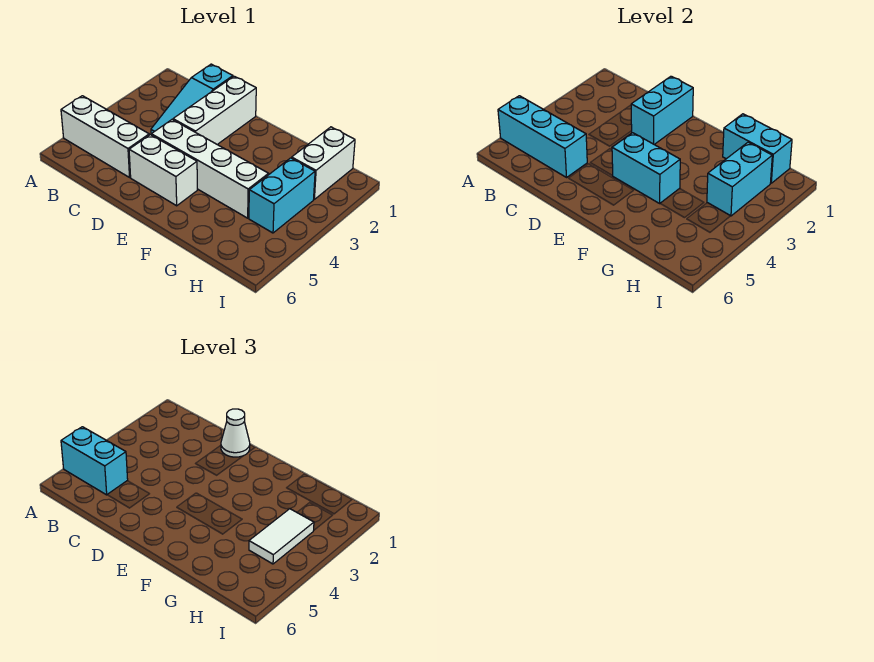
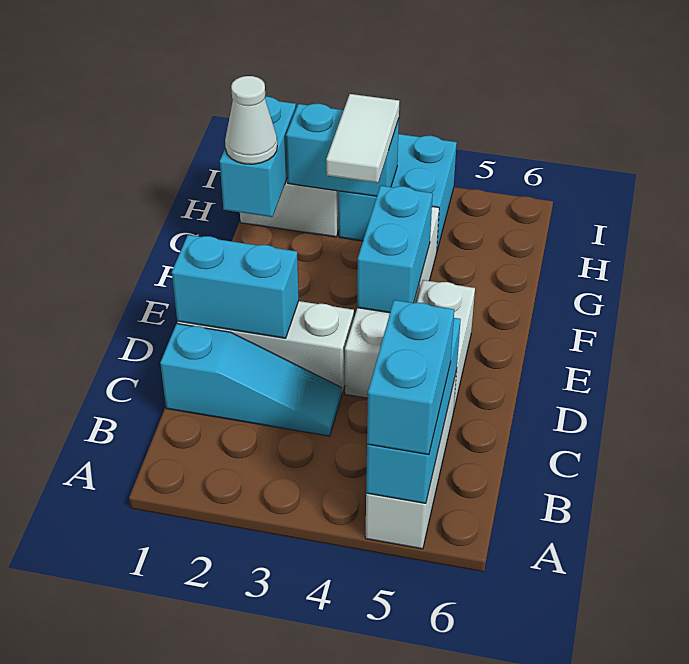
white cone D1 level 3 -> white cone G1 level 3
cyan brick H3:H4 level 1 -> cyan brick H3:I4 level 1
white tile H3:H4 level 3 -> white tile G3:H3 level 3

